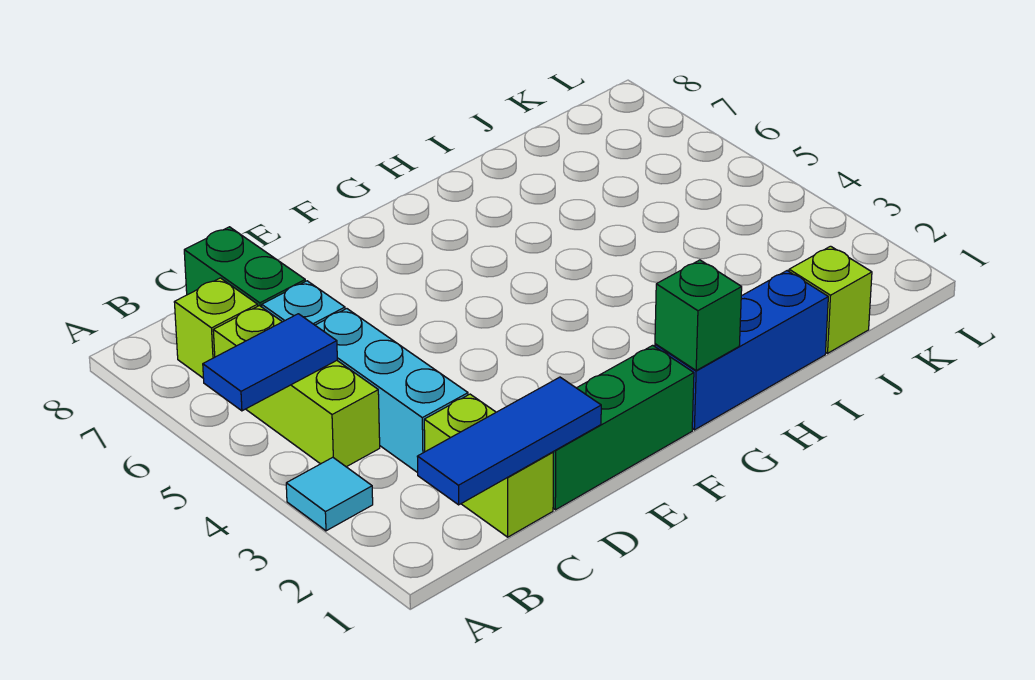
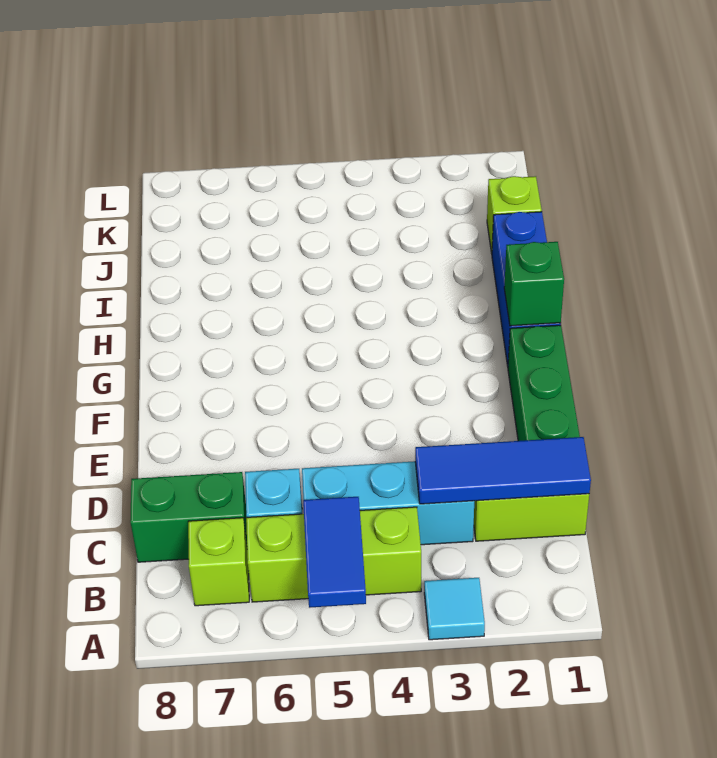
blue tile B1:D1 level 2 -> blue tile C1:C3 level 2

